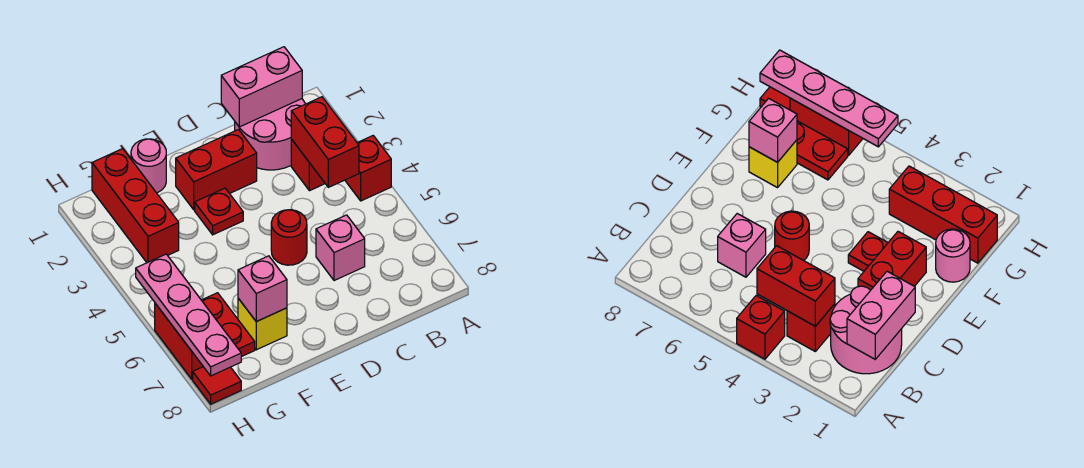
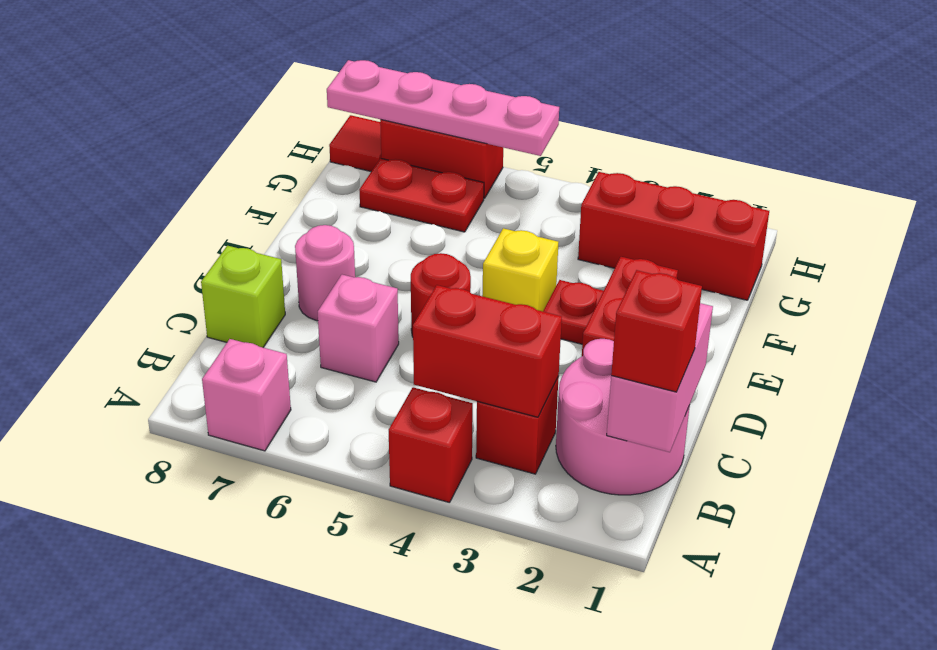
none -> red brick B1 level 3
none -> lime brick C8 level 1
pink round brick F1 level 1 -> pink round brick D7 level 1
yellow brick F7 level 1 -> yellow brick E4 level 1
pink brick F7 level 2 -> pink brick A7 level 1

